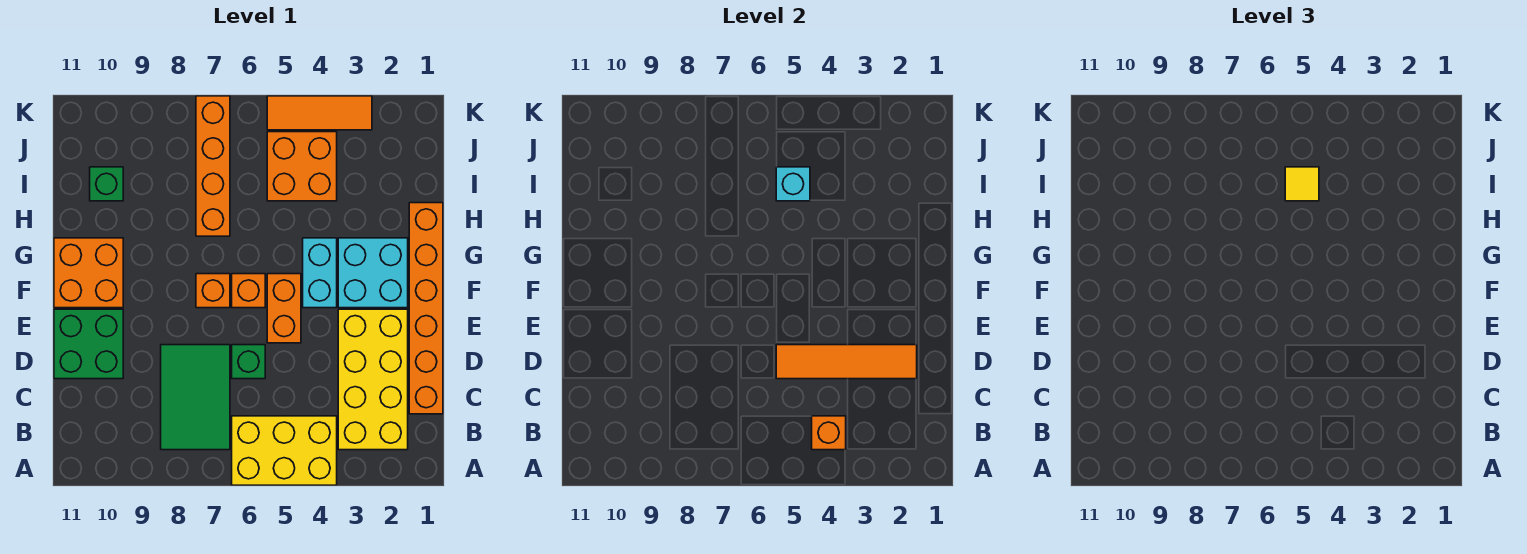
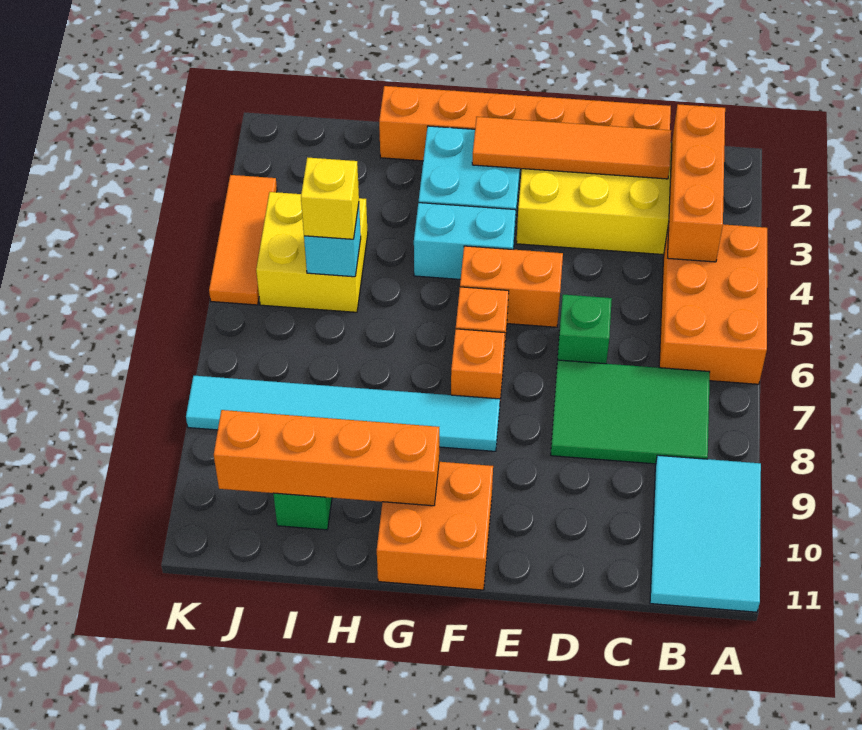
yellow brick A4:B6 level 1 -> orange brick A4:B6 level 1
none -> cyan tile A9:B11 level 1
orange brick B4 level 2 -> orange brick B2:B4 level 2
orange tile D2:D5 level 2 -> orange tile C2:F2 level 2
green brick D10:E11 level 1 -> none
none -> cyan tile F8:K8 level 1
orange brick H7:K7 level 1 -> orange brick G10:J10 level 2
orange brick I4:J5 level 1 -> yellow brick I4:J5 level 1
yellow tile I5 level 3 -> yellow brick I5 level 3

